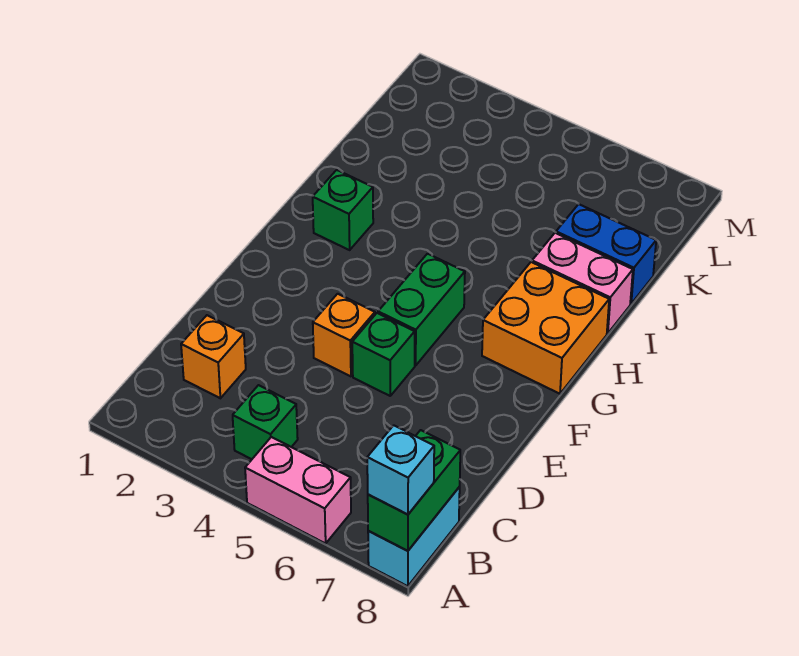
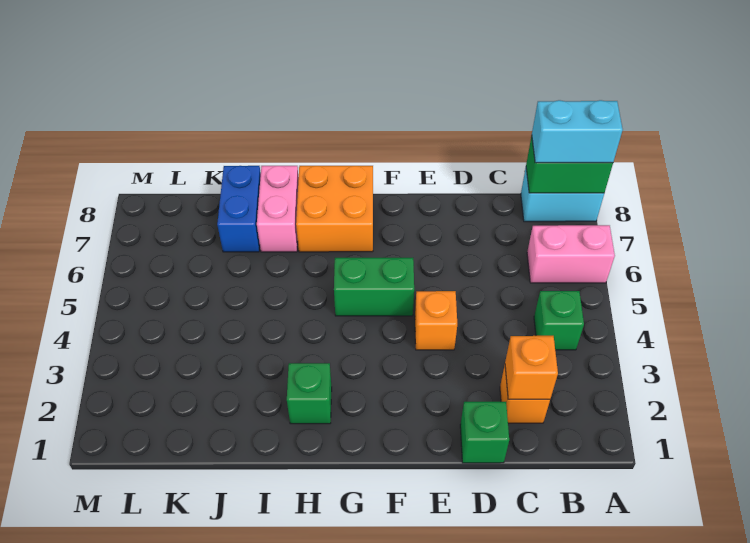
pink brick A5:A6 level 1 -> pink brick A6:B6 level 1
cyan brick A8 level 3 -> cyan brick A8:B8 level 3
none -> orange brick C2 level 2
green brick E5 level 1 -> green brick D1 level 1

